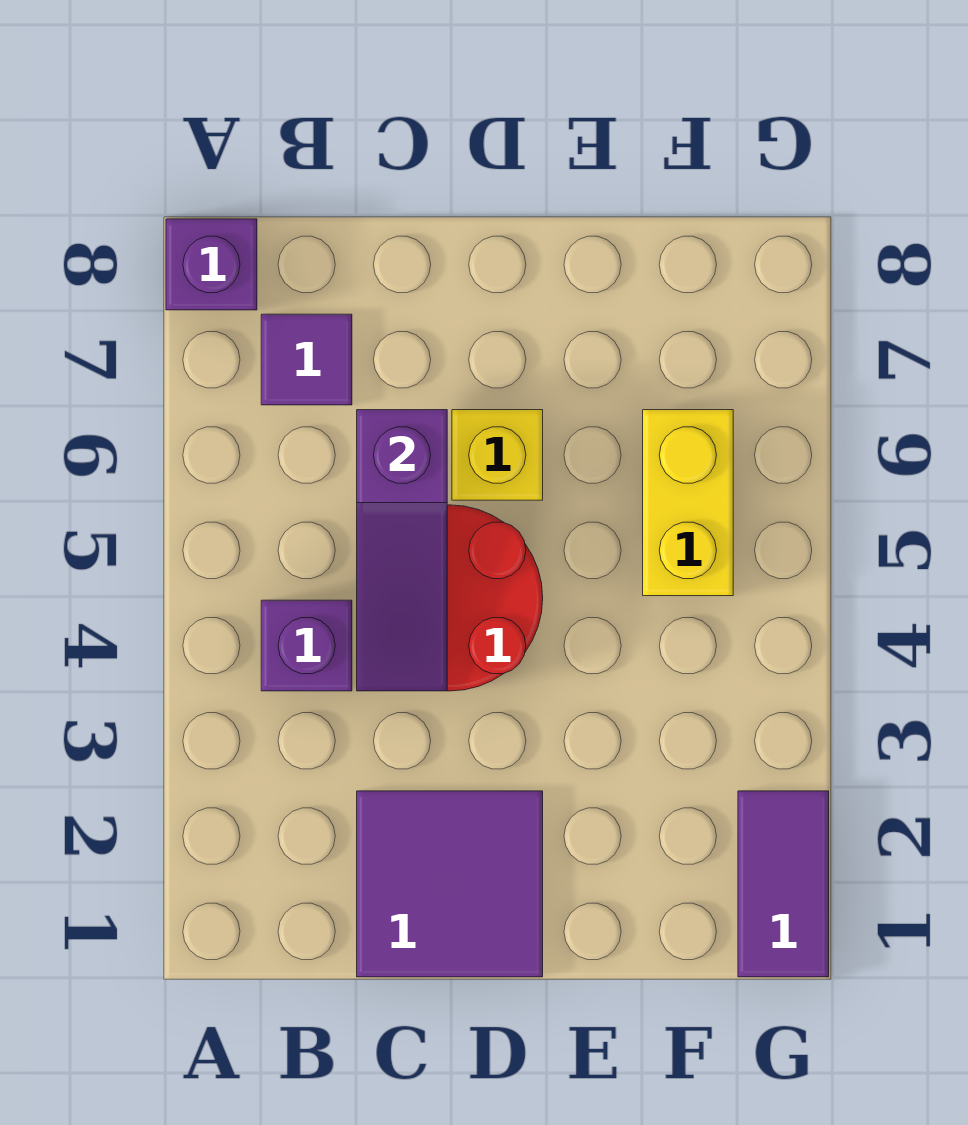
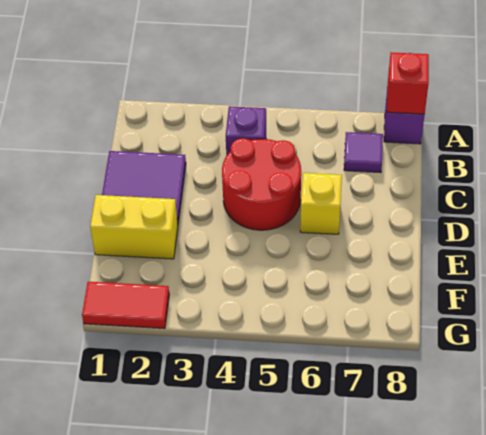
none -> red brick A8 level 2
purple slope C4:C6 level 2 top 6 -> none
yellow brick F5:F6 level 1 -> yellow brick E1:E2 level 1
purple tile G1:G2 level 1 -> red tile G1:G2 level 1

